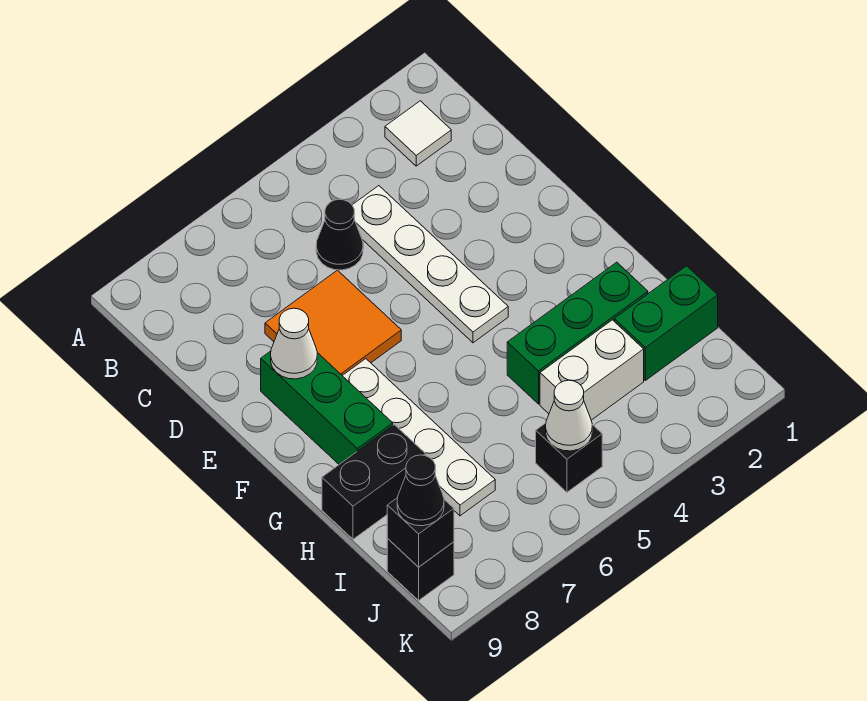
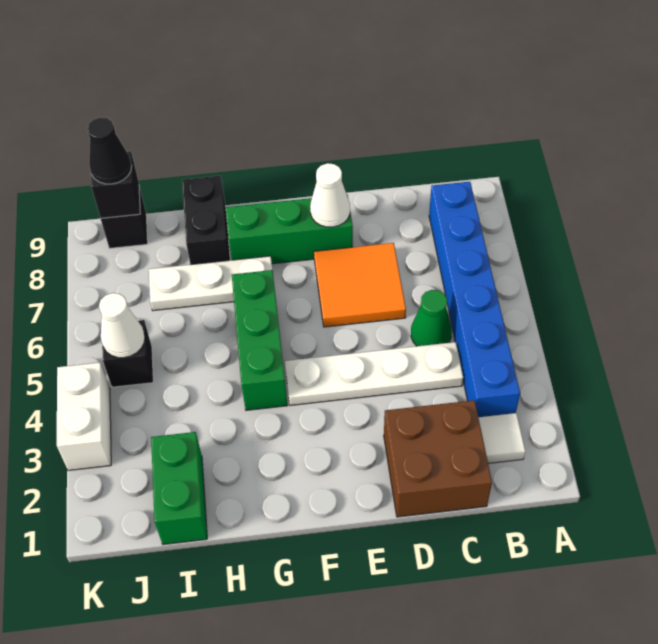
none -> blue brick B3:B8 level 1
none -> brown brick C1:D2 level 1
black cone C5 level 1 -> green cone C5 level 1
white plate F7:I7 level 1 -> white plate G7:I7 level 1
green brick H2:H4 level 1 -> green brick G4:G6 level 1
white brick I3:I4 level 1 -> white brick K3:K4 level 1

